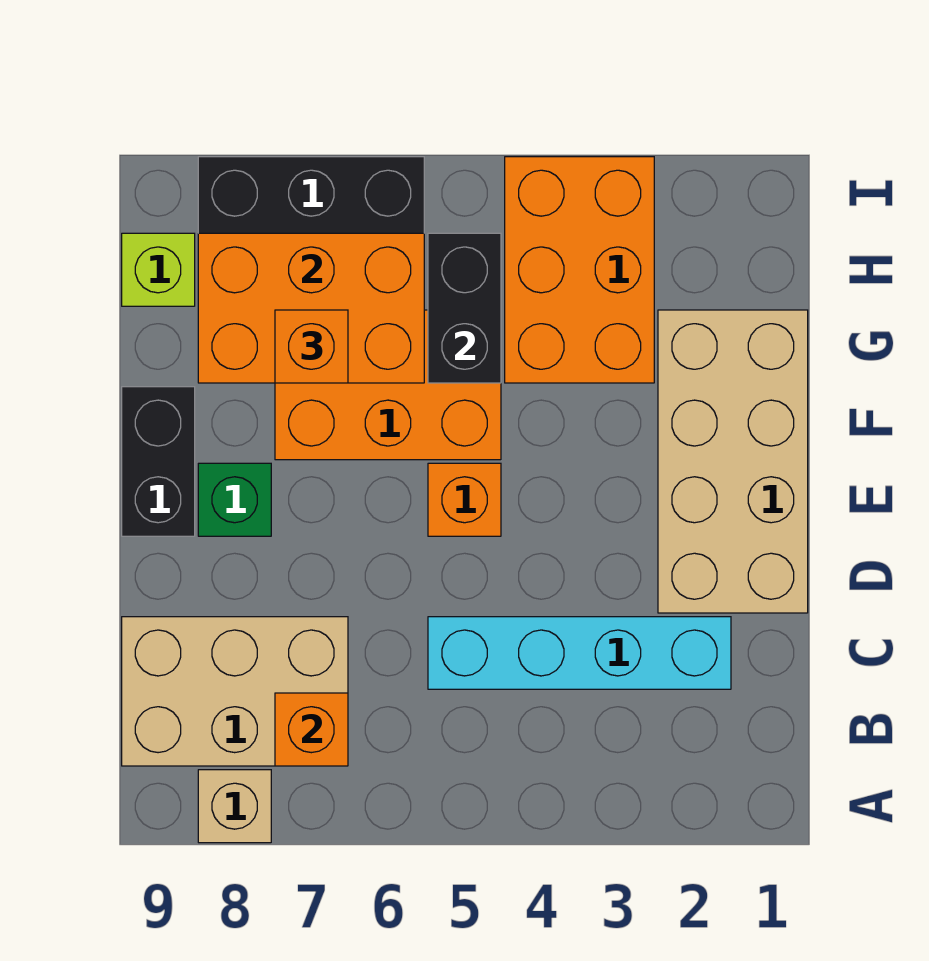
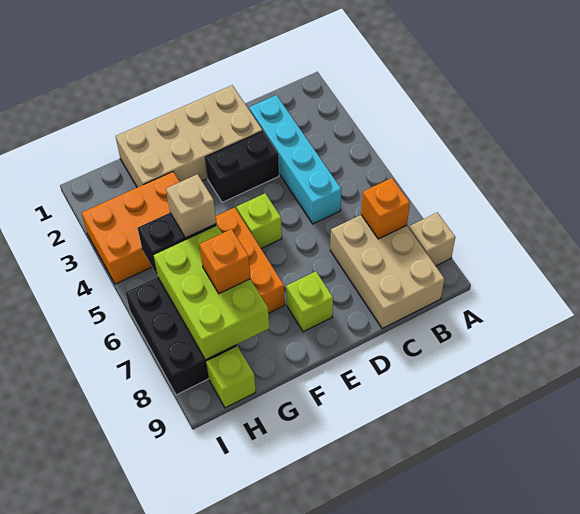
orange brick E5 level 1 -> lime brick E5 level 1
green brick E8 level 1 -> lime brick E8 level 1
black brick E9:F9 level 1 -> black brick D3:E3 level 1
none -> tan brick G5 level 3
orange brick G6:H8 level 2 -> lime brick G6:H8 level 2

